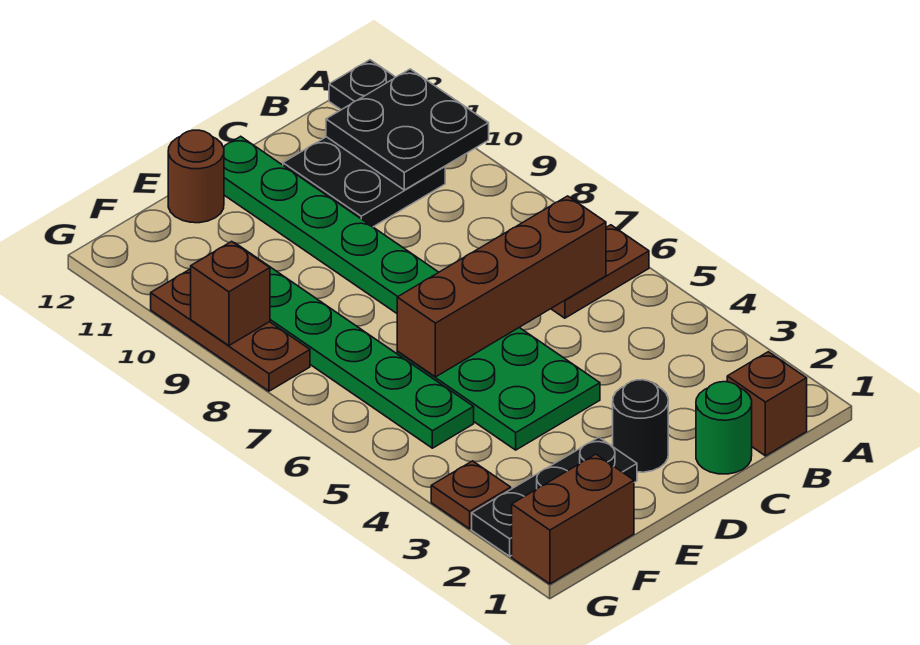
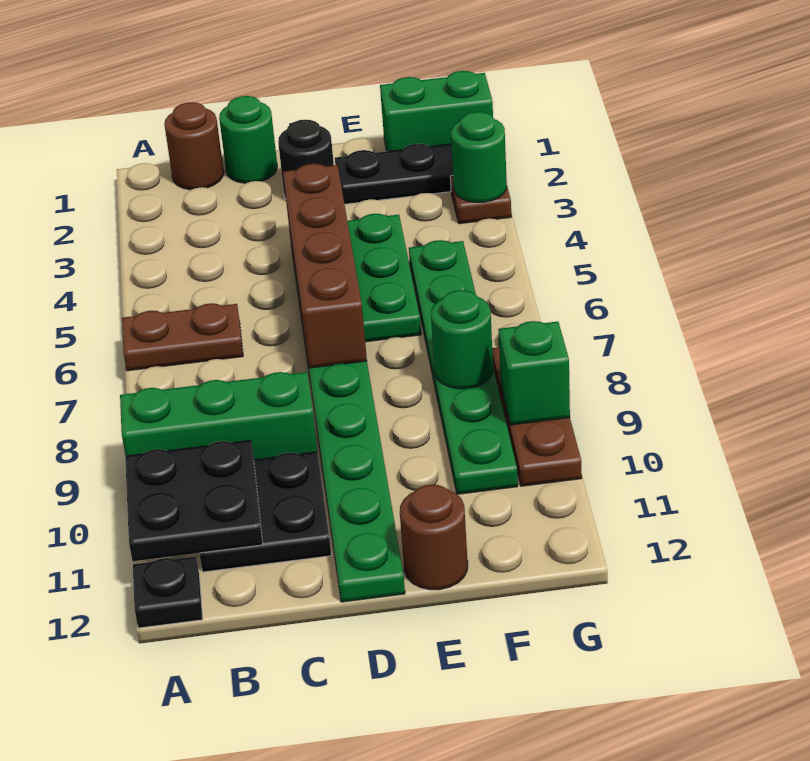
none -> green brick A9:C9 level 1
brown brick B1 level 1 -> brown round brick B1 level 1
brown brick B6:E6 level 2 -> brown brick D4:D7 level 2
brown brick F1:G1 level 1 -> green brick F1:G1 level 1
none -> green round brick F8 level 2
none -> green round brick G3 level 2
brown brick G9 level 2 -> green brick G9 level 2

